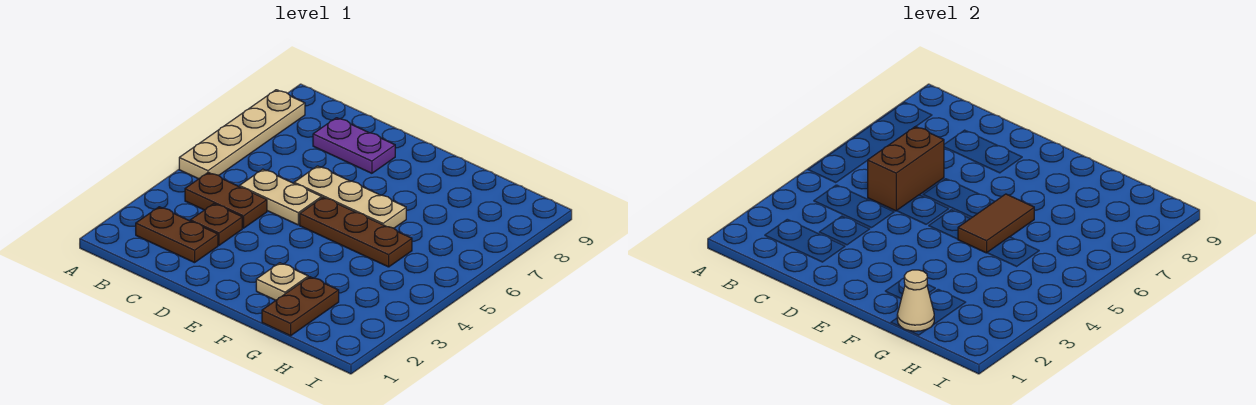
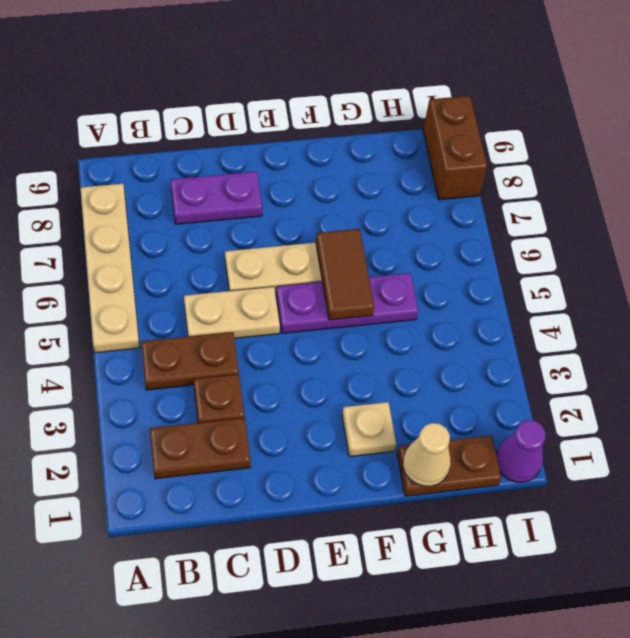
brown brick C5:C6 level 2 -> brown brick I8:I9 level 1
brown plate E5:G5 level 1 -> purple plate E5:G5 level 1
brown plate G1:G2 level 1 -> brown plate G1:H1 level 1
none -> purple cone I1 level 1

